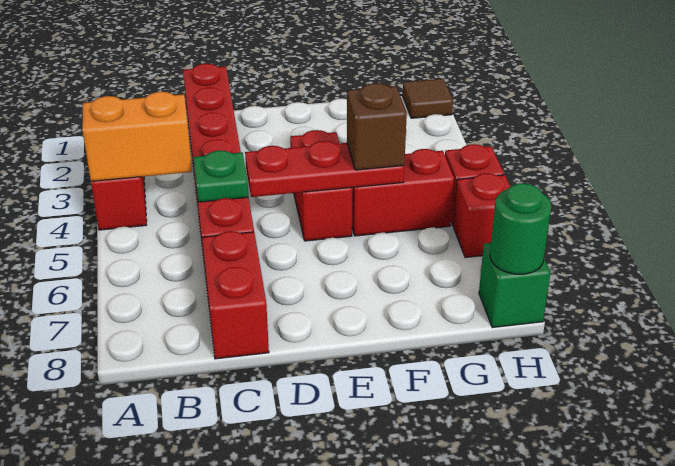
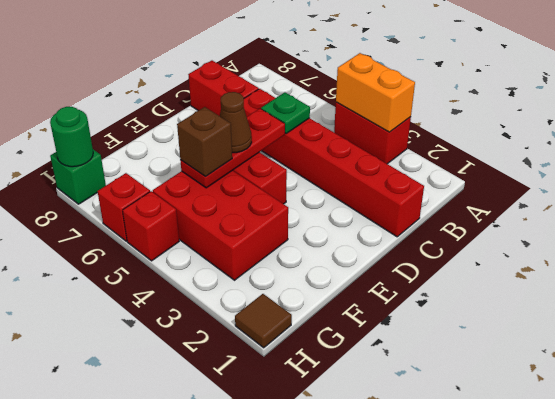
orange brick A4:B4 level 2 -> orange brick A3:A4 level 2
none -> brown cone E5 level 3
red brick F5:G5 level 1 -> red brick F3:G5 level 1

